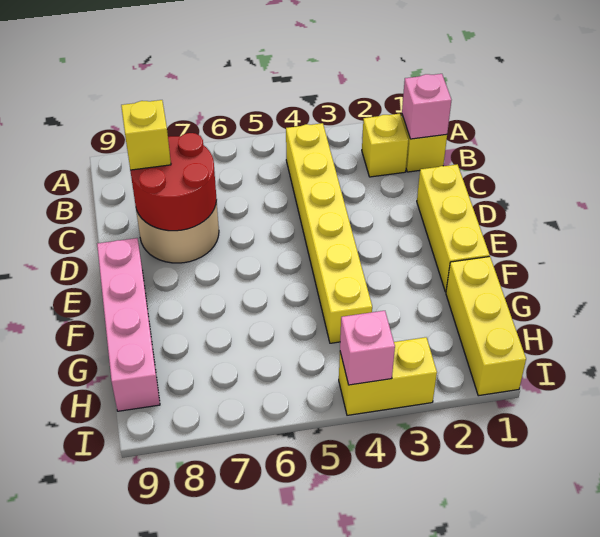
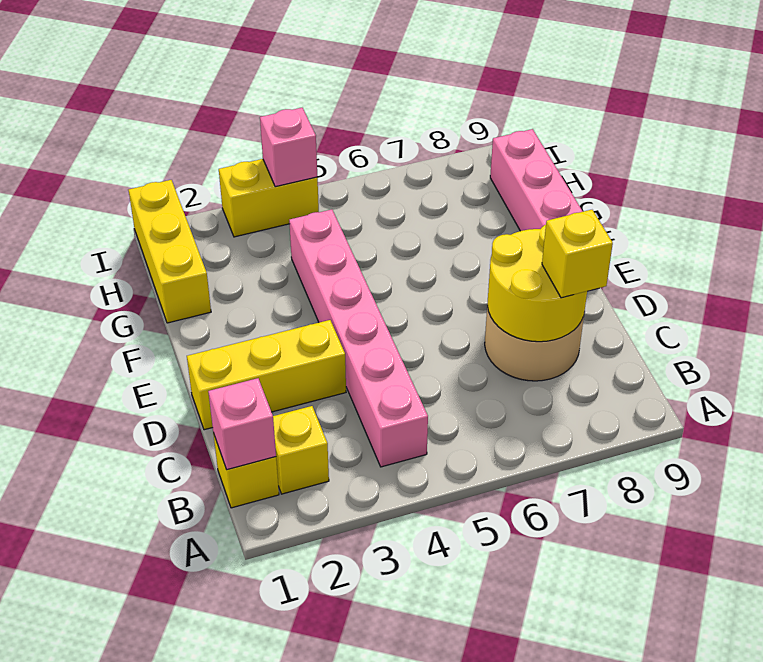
yellow brick B4:G4 level 1 -> pink brick B4:G4 level 1
red round brick C7:D8 level 2 -> yellow round brick C7:D8 level 2
yellow brick D1:F1 level 1 -> yellow brick D1:D3 level 1

